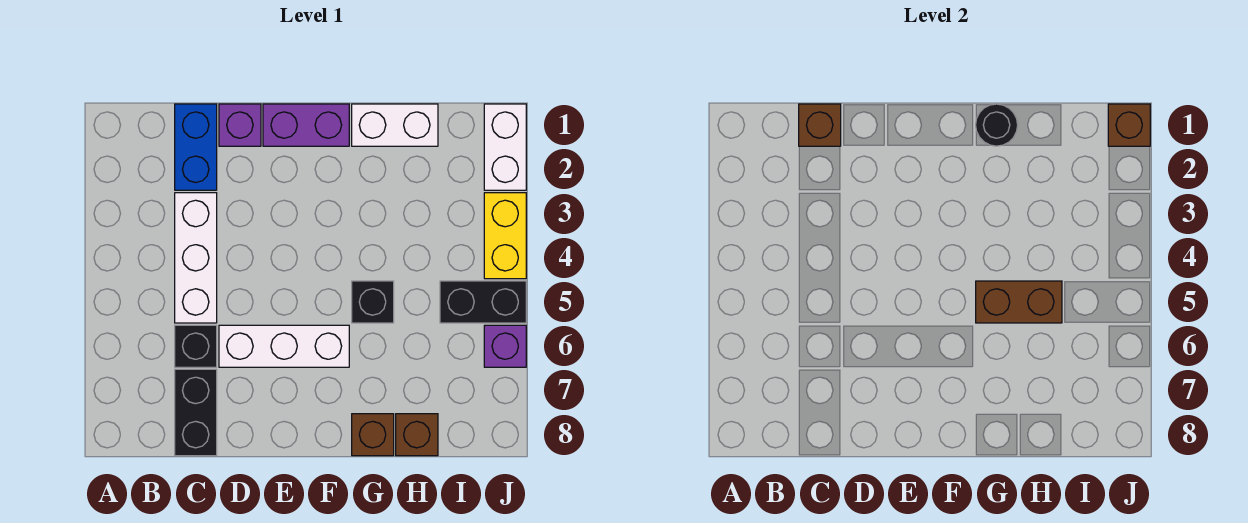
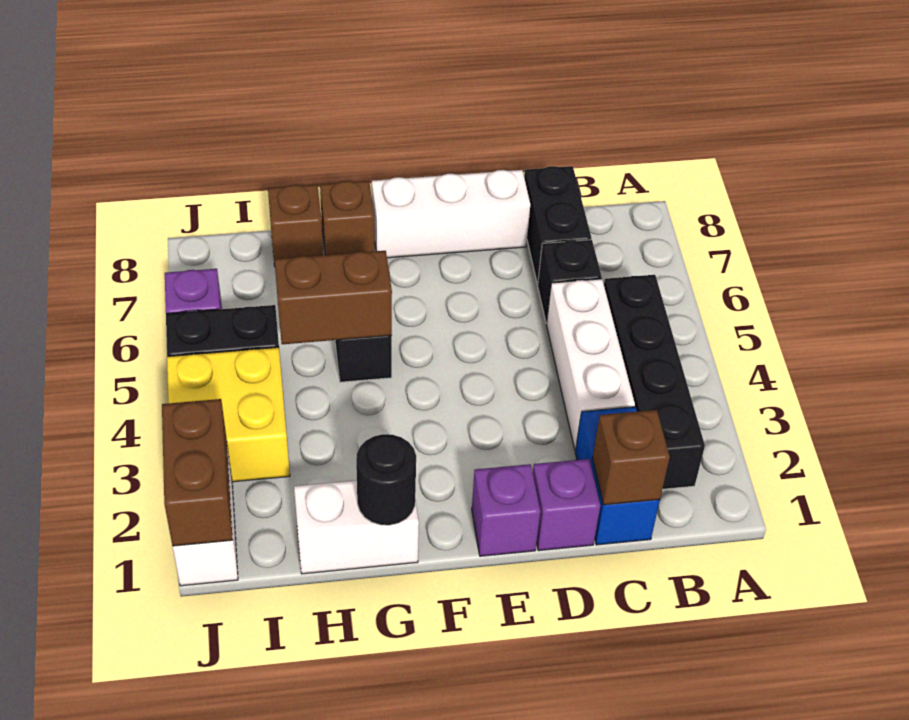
none -> black brick B2:B5 level 1
white brick D6:F6 level 1 -> white brick D8:F8 level 1
purple brick E1:F1 level 1 -> purple brick E1 level 1
brown brick J1 level 2 -> brown brick J1:J2 level 2
yellow brick J3:J4 level 1 -> yellow brick I3:J4 level 1

